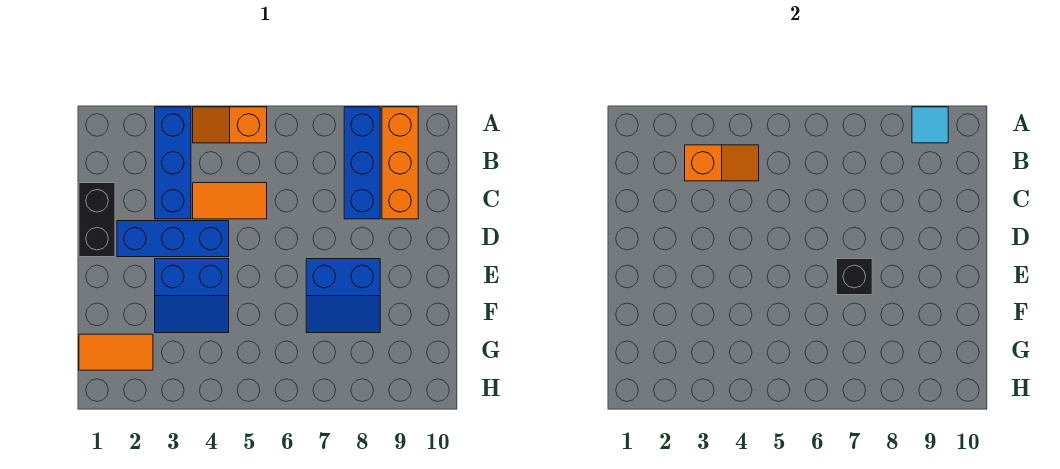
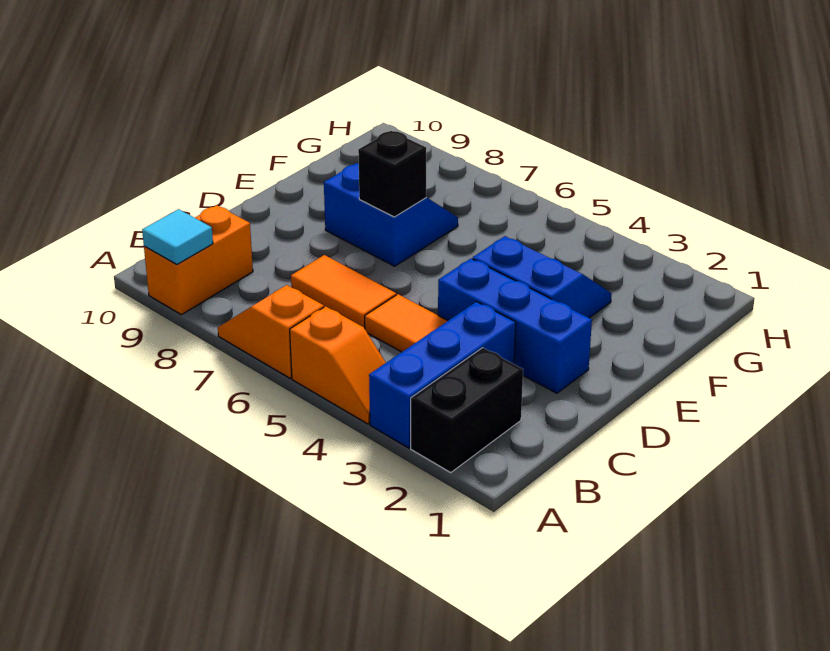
blue brick A8:C8 level 1 -> none
orange brick A9:C9 level 1 -> orange brick A9:B9 level 1
orange slope B3:B4 level 2 top 3 -> orange slope A6:A7 level 1 top 6
black brick C1:D1 level 1 -> black brick A2:B2 level 1
orange tile G1:G2 level 1 -> orange tile C6:C7 level 1

